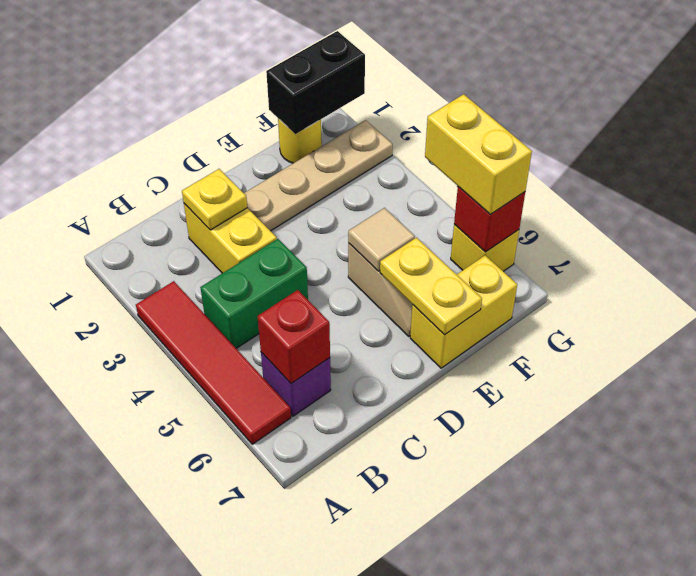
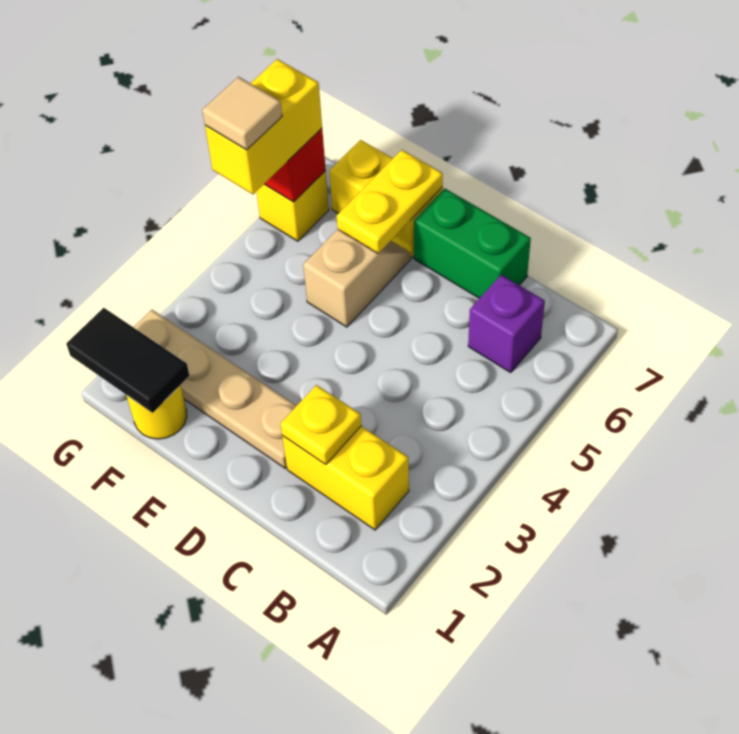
red tile A3:A6 level 1 -> none
green brick B4:C4 level 1 -> green brick C7:D7 level 1
red brick B6 level 2 -> none
yellow brick C2:C3 level 1 -> yellow brick B2:C2 level 1
tan tile E5 level 2 -> tan tile G5 level 4
black brick F1:G1 level 2 -> black tile F1:G1 level 2

